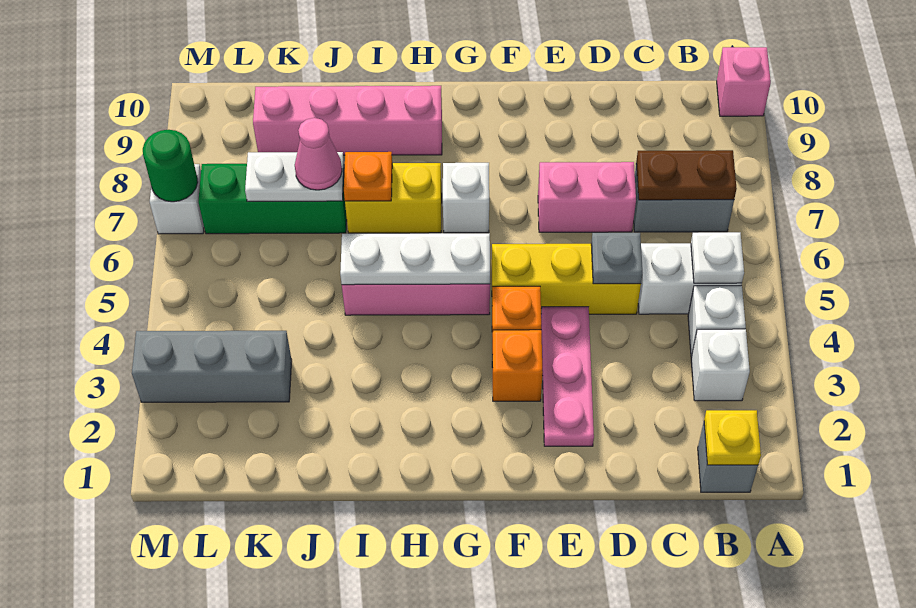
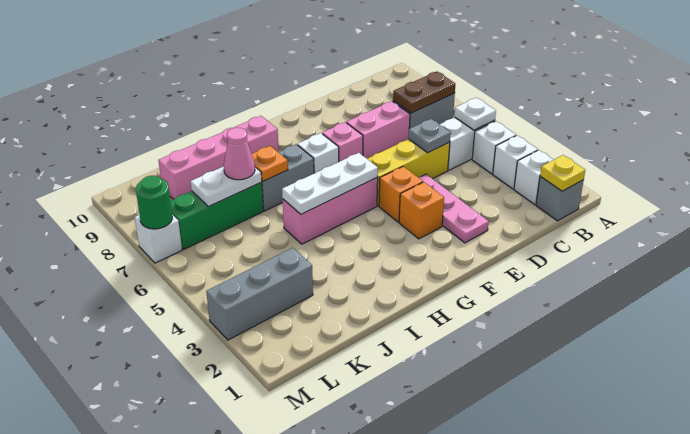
pink brick A10 level 1 -> pink brick F7 level 1
none -> white brick B2 level 1
yellow brick H7:I7 level 1 -> grey brick H7:I7 level 1

